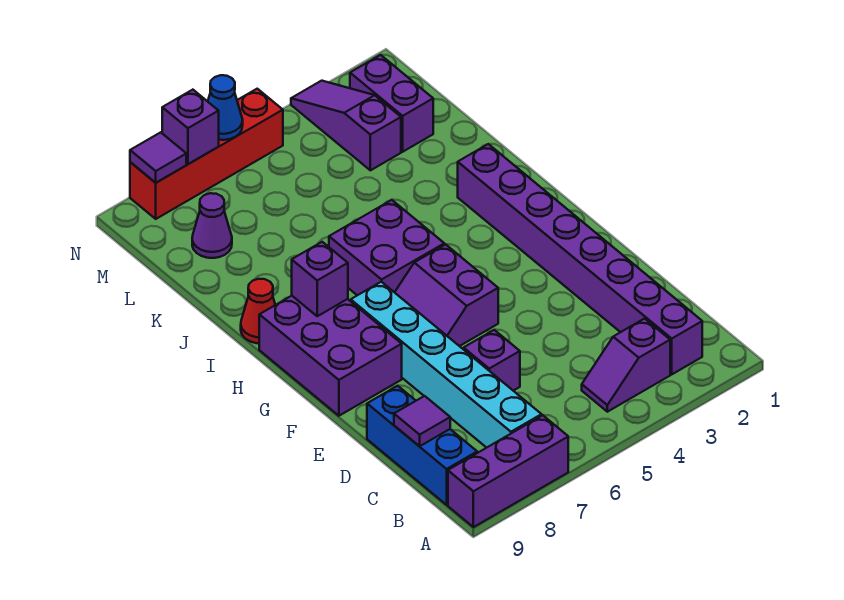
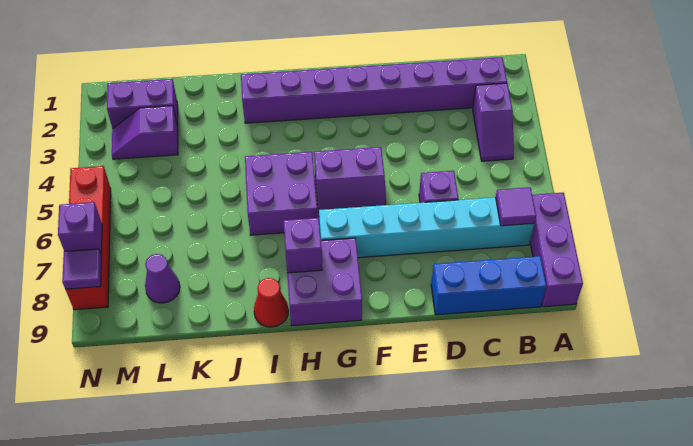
purple tile C9 level 2 -> purple tile B7 level 2
purple brick F8:H9 level 1 -> purple brick G8:H9 level 1
purple slope L3:N3 level 1 top L -> purple slope L3:M3 level 1 top L
blue cone N6 level 2 -> none

